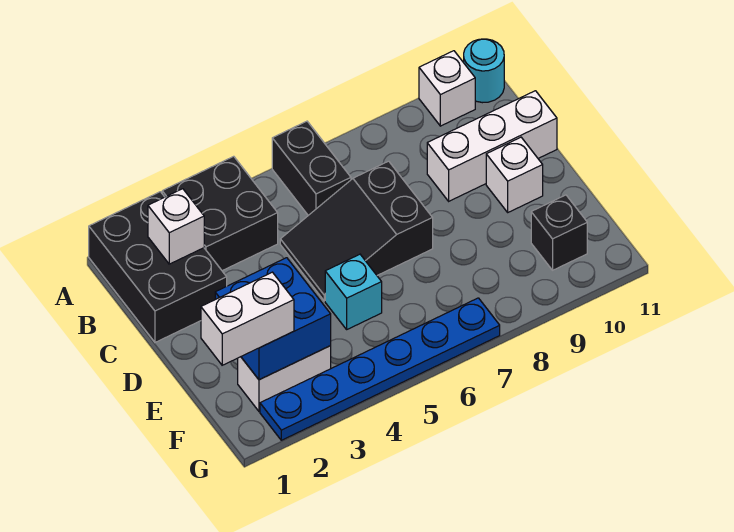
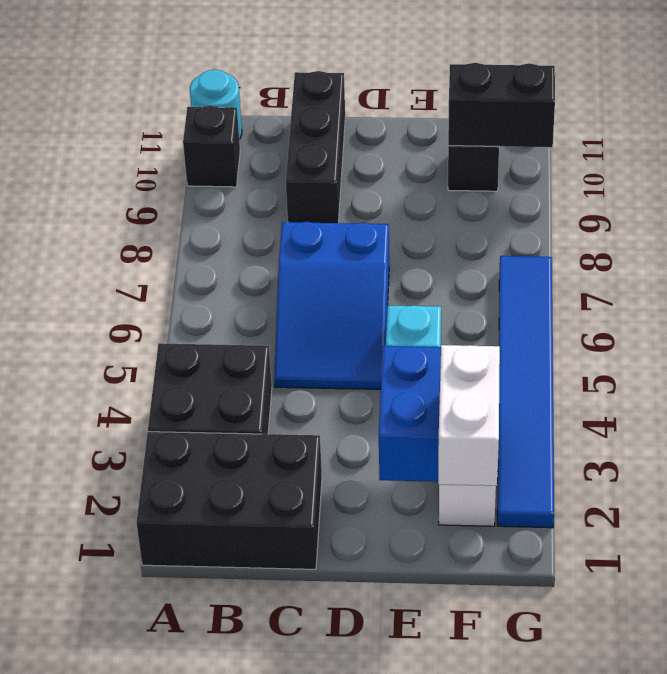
black brick A6:B6 level 1 -> black brick F10:G10 level 2
white brick A10 level 1 -> black brick A10 level 1
white brick B2 level 2 -> none
black slope C5:D7 level 1 top 7 -> blue slope C5:D7 level 1 top 7
white brick C9:C11 level 1 -> black brick C9:C11 level 1
white brick D10 level 1 -> none
blue plate G2:G7 level 1 -> blue tile G2:G7 level 1

